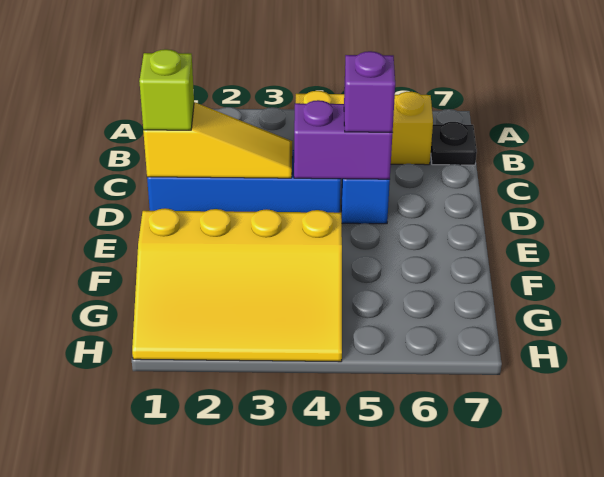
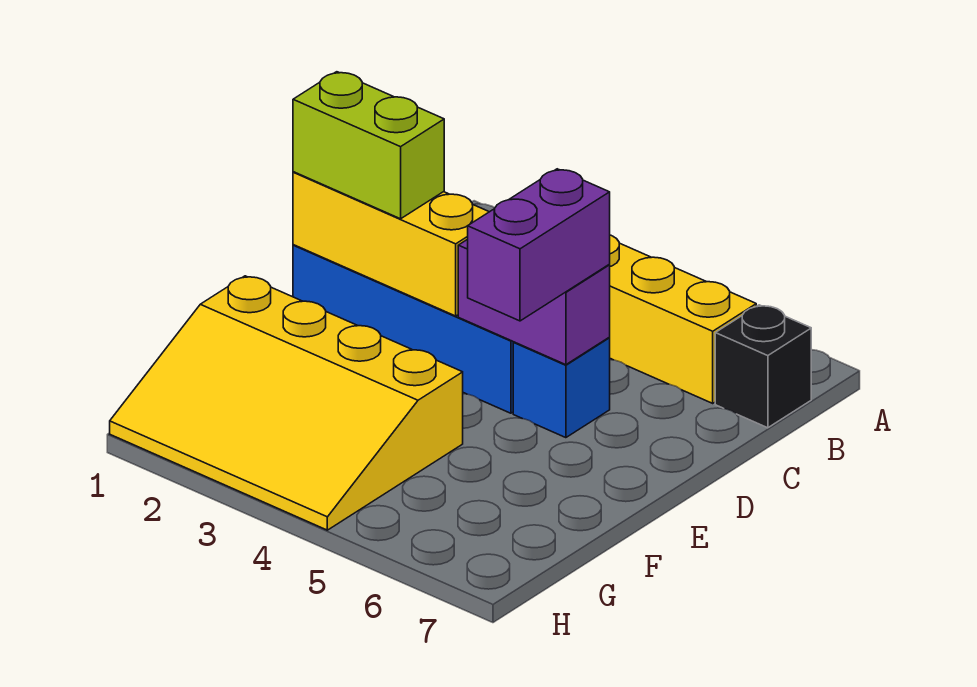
black plate B7 level 1 -> black brick B7 level 1
yellow slope D1:D3 level 2 top 1 -> yellow brick D1:D3 level 2
lime brick D1 level 3 -> lime brick D1:D2 level 3
purple brick D5 level 3 -> purple brick D5:E5 level 3

